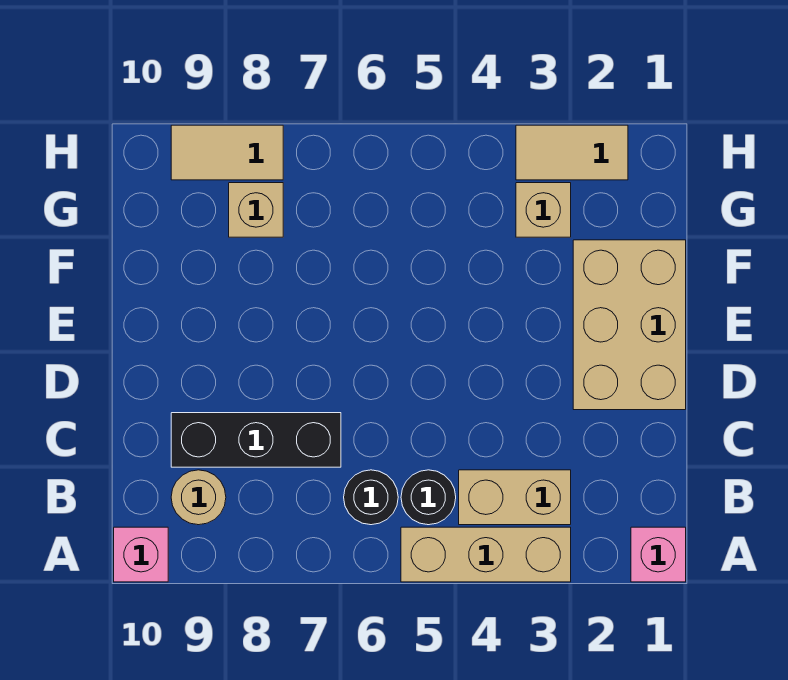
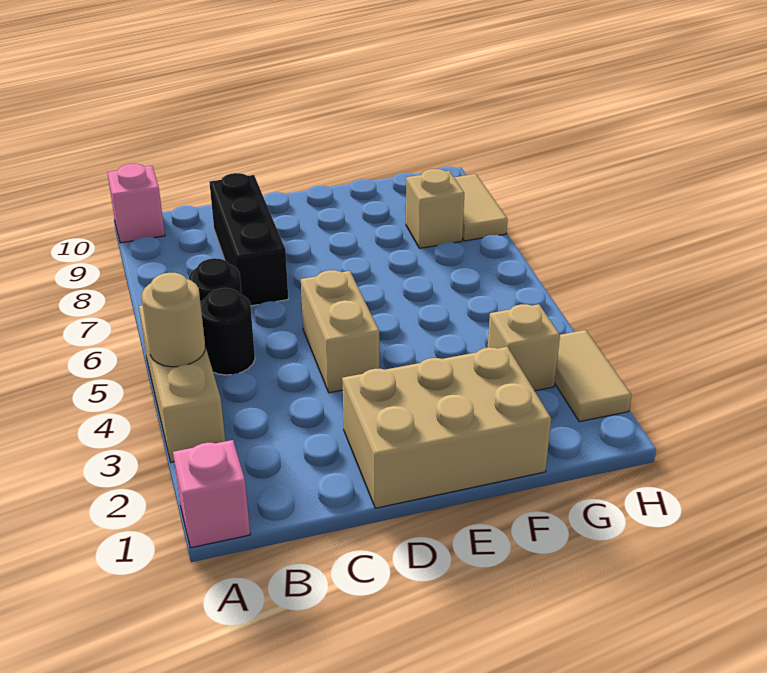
tan brick B3:B4 level 1 -> tan brick D4:D5 level 1
tan round brick B9 level 1 -> tan round brick A4 level 2

